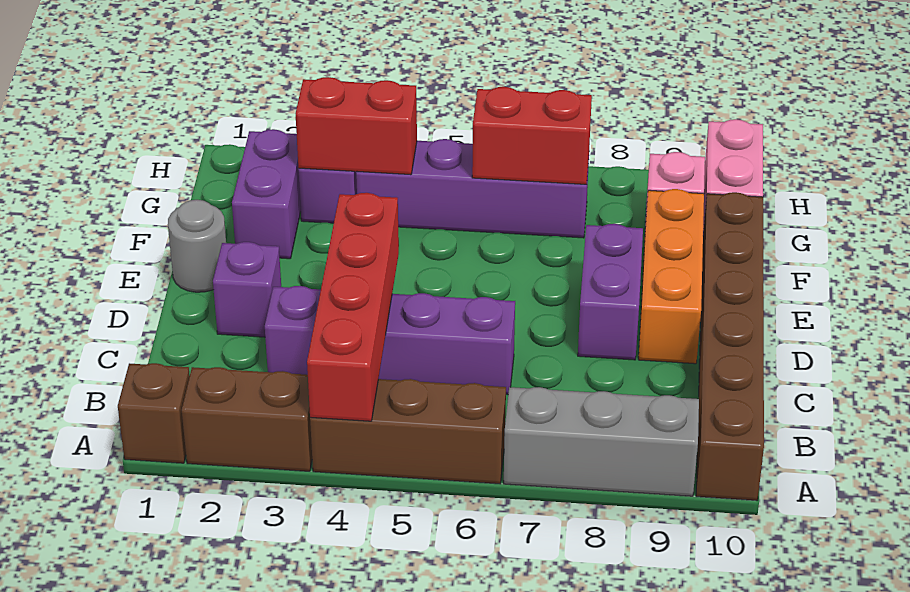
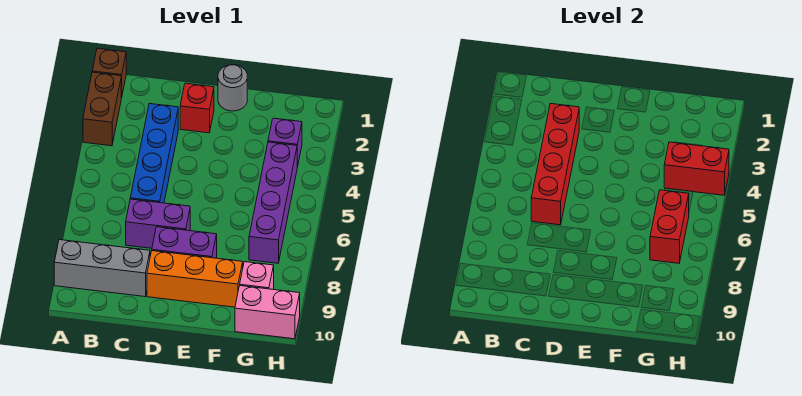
brown brick A4:A6 level 1 -> none
red brick A4:D4 level 2 -> red brick C3:C6 level 2
grey brick A7:A9 level 1 -> grey brick A9:C9 level 1
brown brick A10:F10 level 1 -> none
purple brick C3:C6 level 1 -> blue brick C3:C6 level 1
purple brick D2 level 1 -> red brick D2 level 1
purple brick F2:G2 level 1 -> purple brick C7:D7 level 1
red brick G3:G4 level 2 -> red brick G4:H4 level 2

